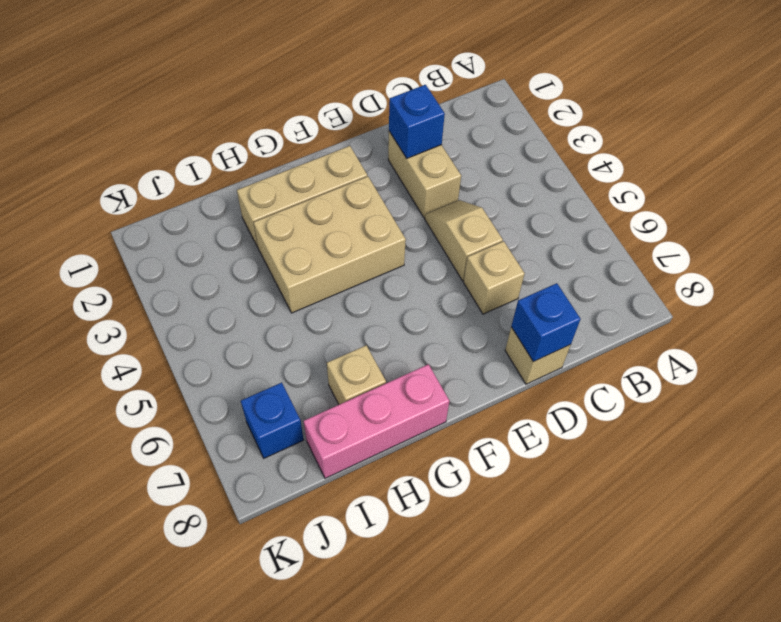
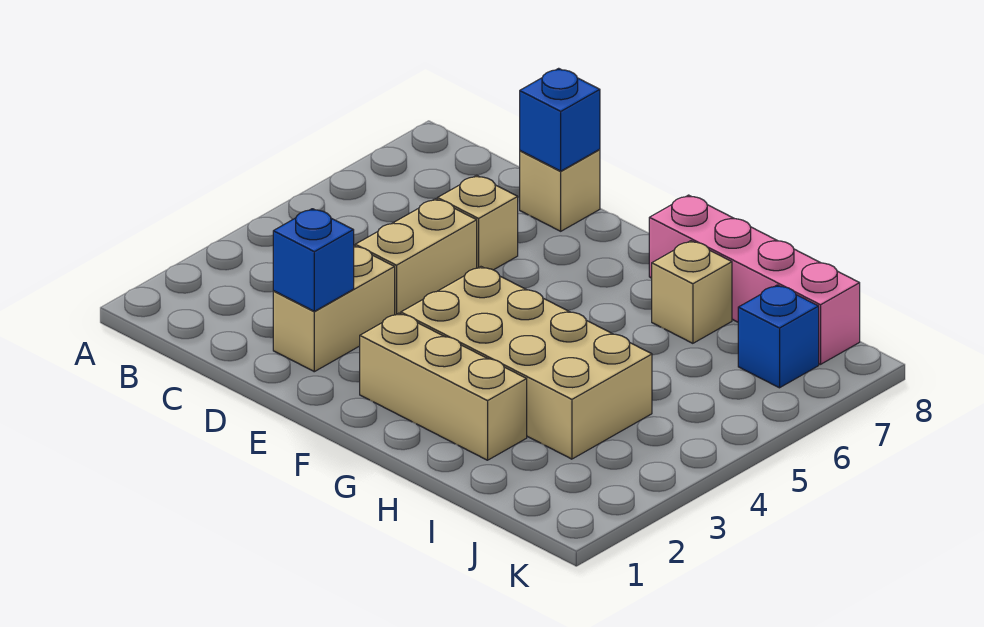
tan slope D4:D5 level 1 top 5 -> tan brick D4:D5 level 1
tan brick F3:H4 level 1 -> tan brick F3:I4 level 1
pink brick G8:I8 level 1 -> pink brick G8:J8 level 1

